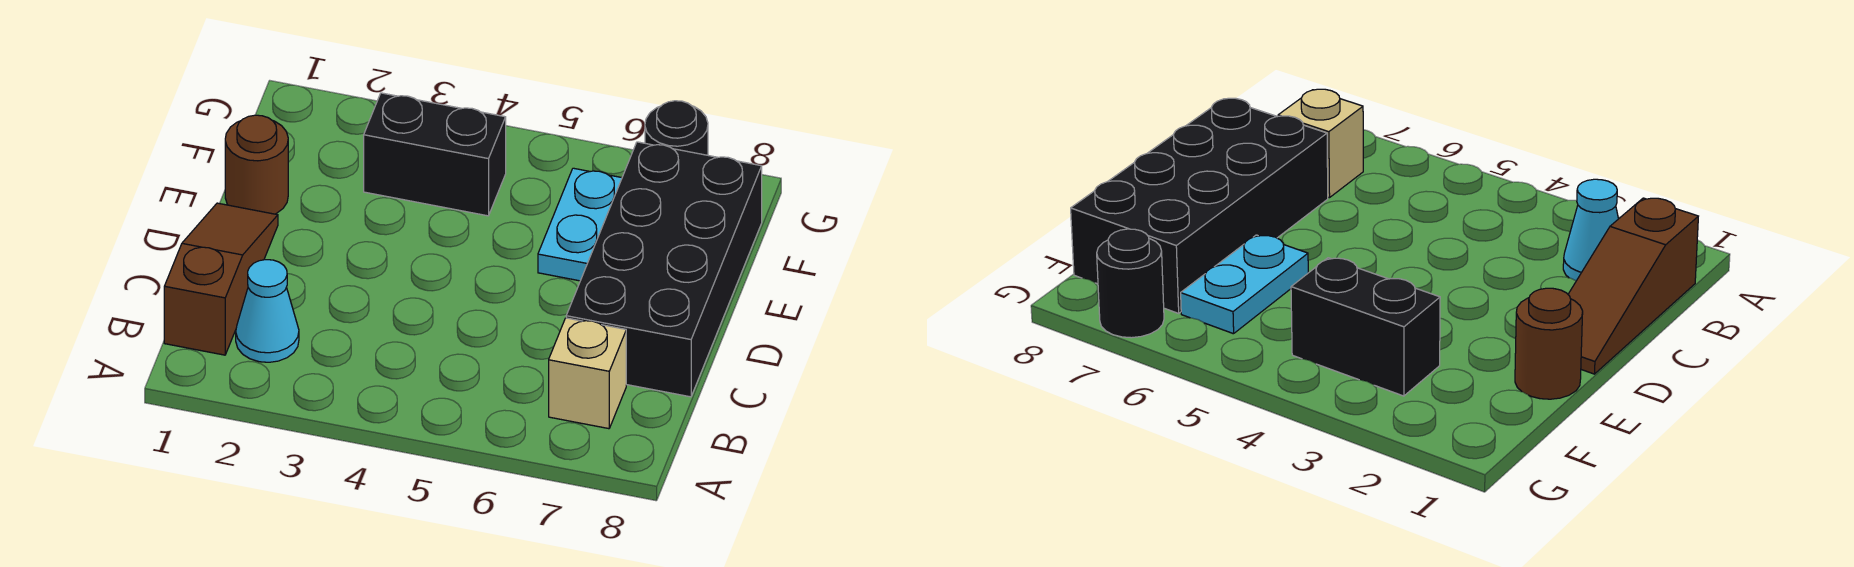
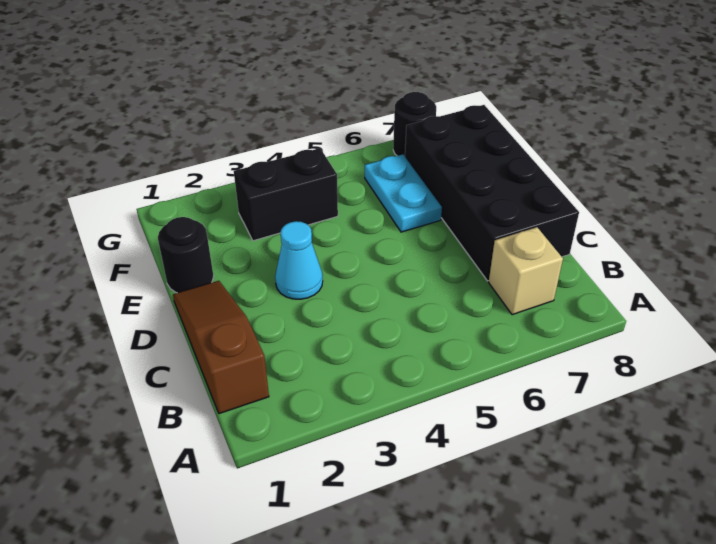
cyan cone B2 level 1 -> cyan cone D3 level 1
brown round brick E1 level 1 -> black round brick E1 level 1

